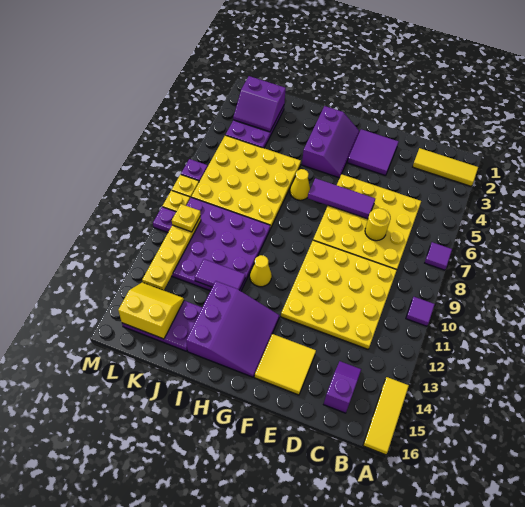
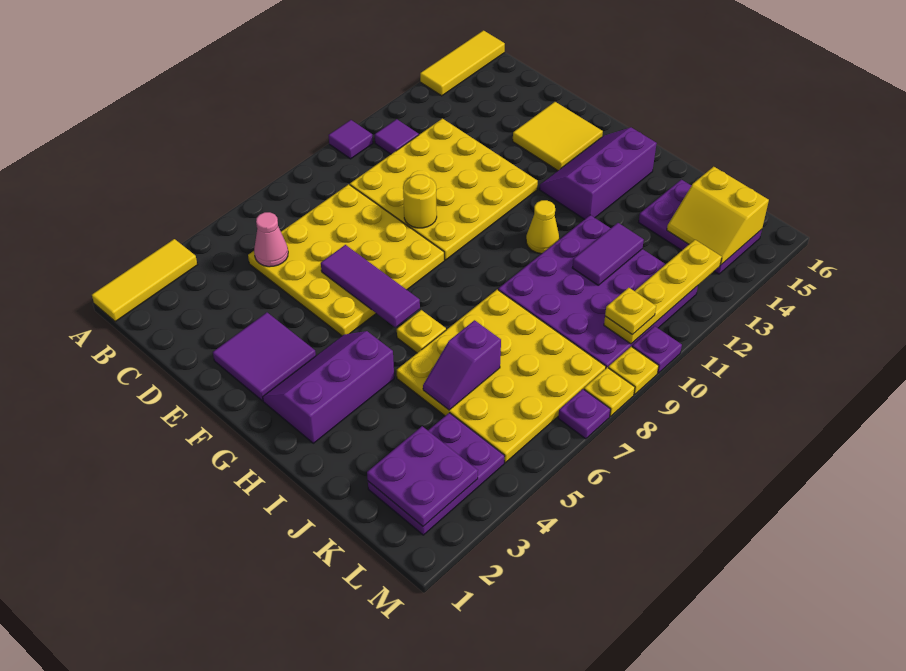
yellow tile A2:C2 level 1 -> yellow tile A1:A3 level 1
purple tile A7 level 1 -> purple tile B11 level 1
none -> pink cone C5 level 2
purple slope C14:C15 level 1 top 15 -> purple slope J5:J6 level 2 top 6
yellow round brick D7 level 2 -> yellow round brick E9 level 2
purple slope G13:I15 level 1 top I -> purple slope G13:H15 level 1 top H
yellow cone H6 level 1 -> yellow plate H6 level 1
purple tile I12:J12 level 2 -> purple tile J11:J12 level 2
purple slope K2:L3 level 2 top 2 -> purple plate K2:L3 level 2

